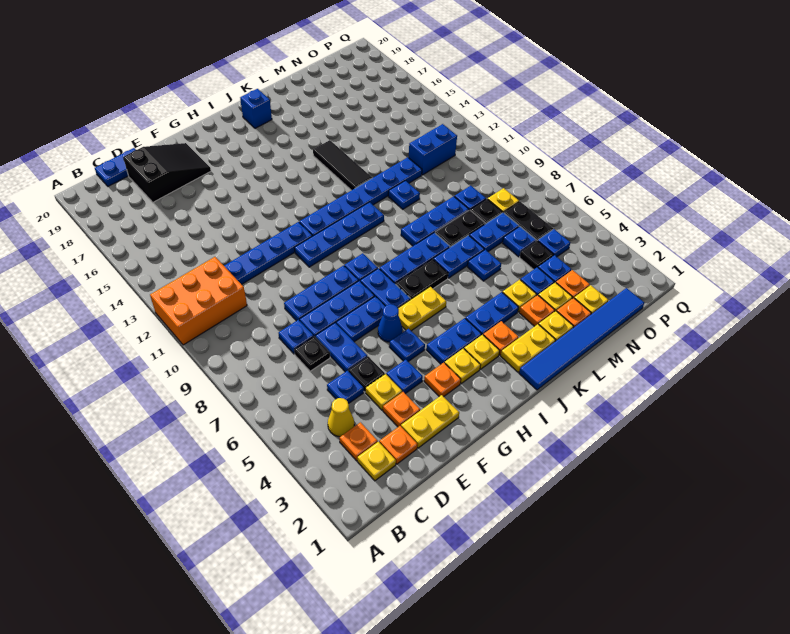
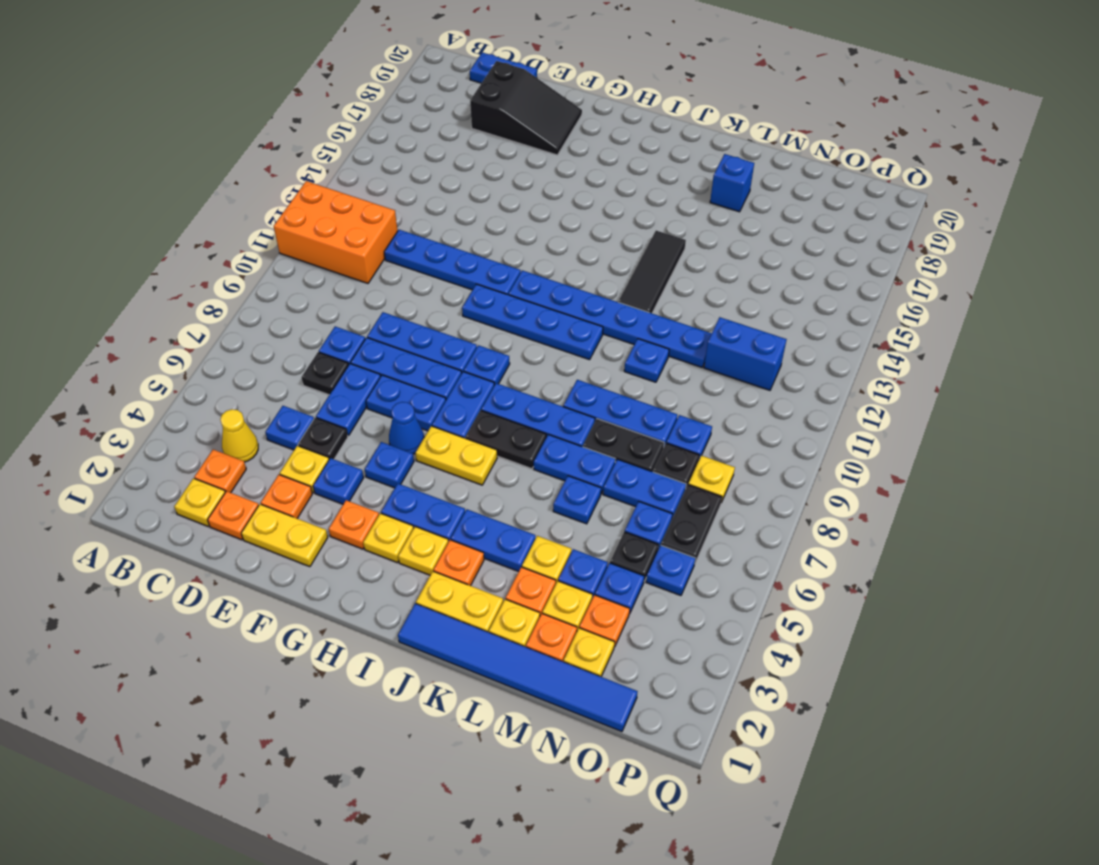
blue brick J19 level 1 -> blue brick L18 level 1

